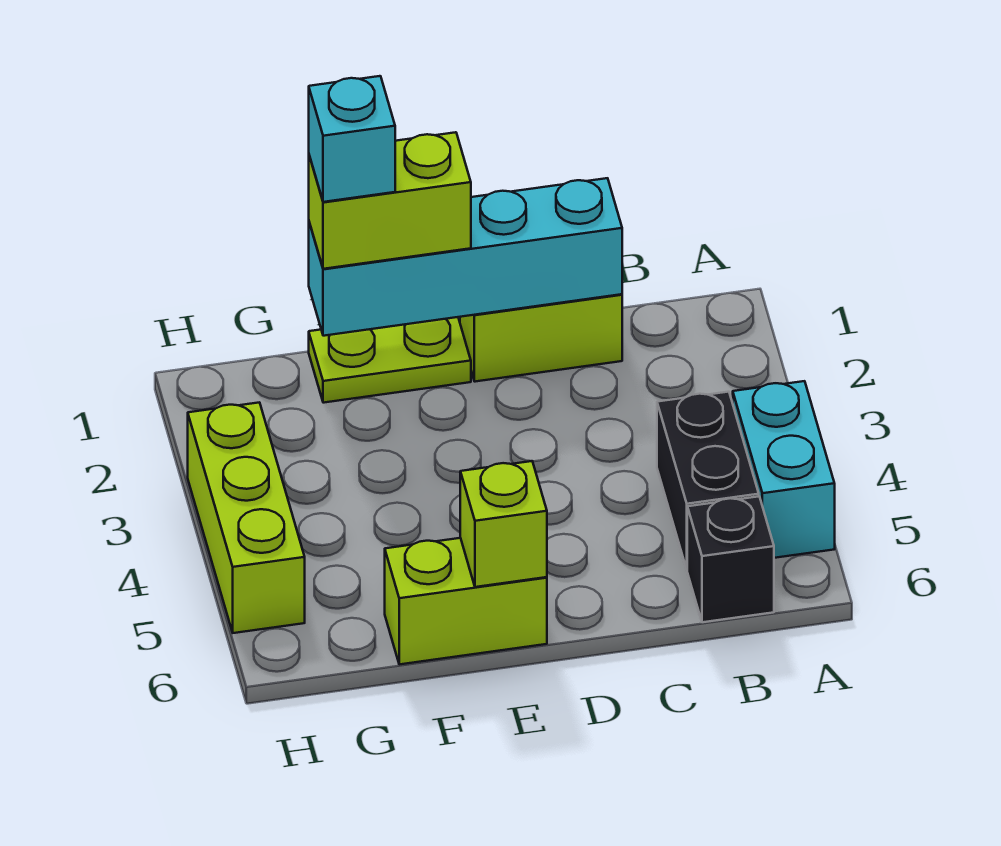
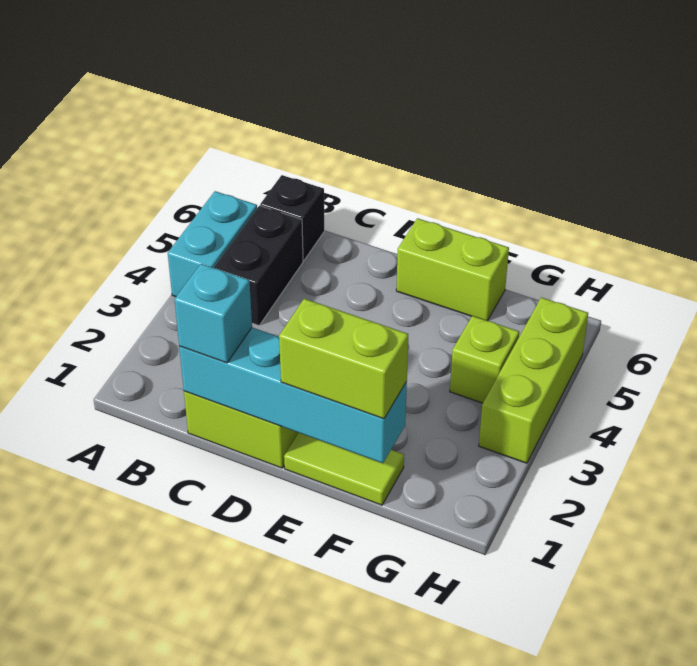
lime plate E1:F1 level 1 -> lime tile E1:F1 level 1
lime brick E6 level 2 -> lime brick G4 level 1
cyan brick F1 level 4 -> cyan brick C1 level 3

